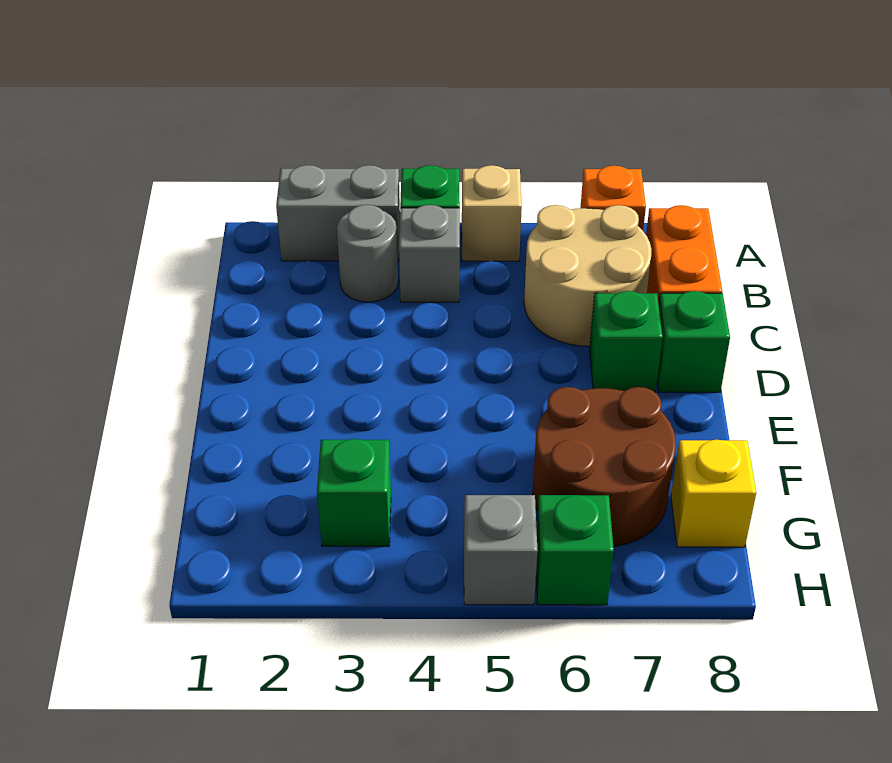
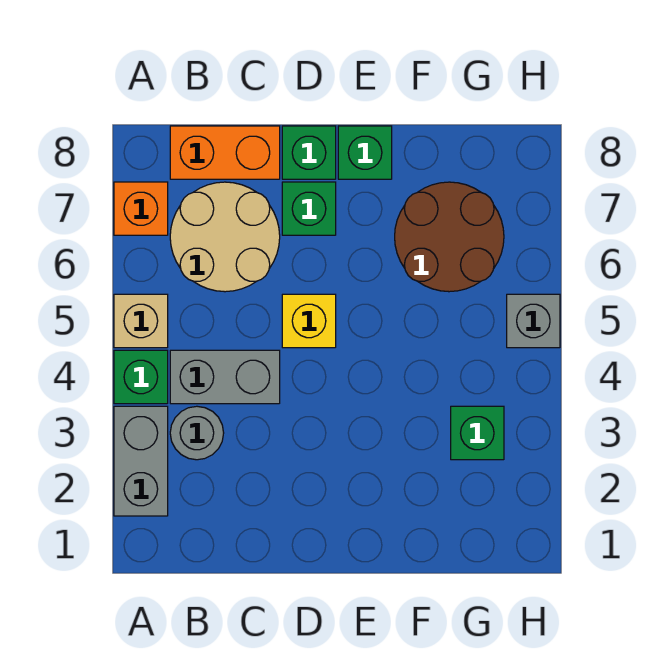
grey brick B4 level 1 -> grey brick B4:C4 level 1
yellow brick G8 level 1 -> yellow brick D5 level 1
green brick H6 level 1 -> green brick E8 level 1

